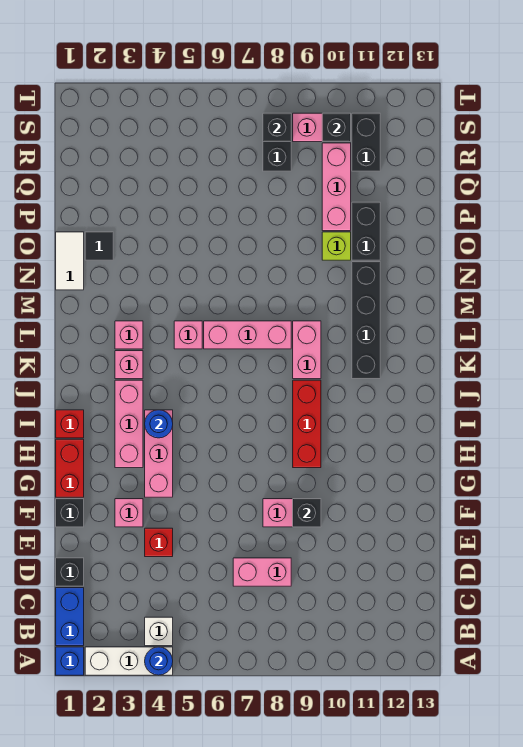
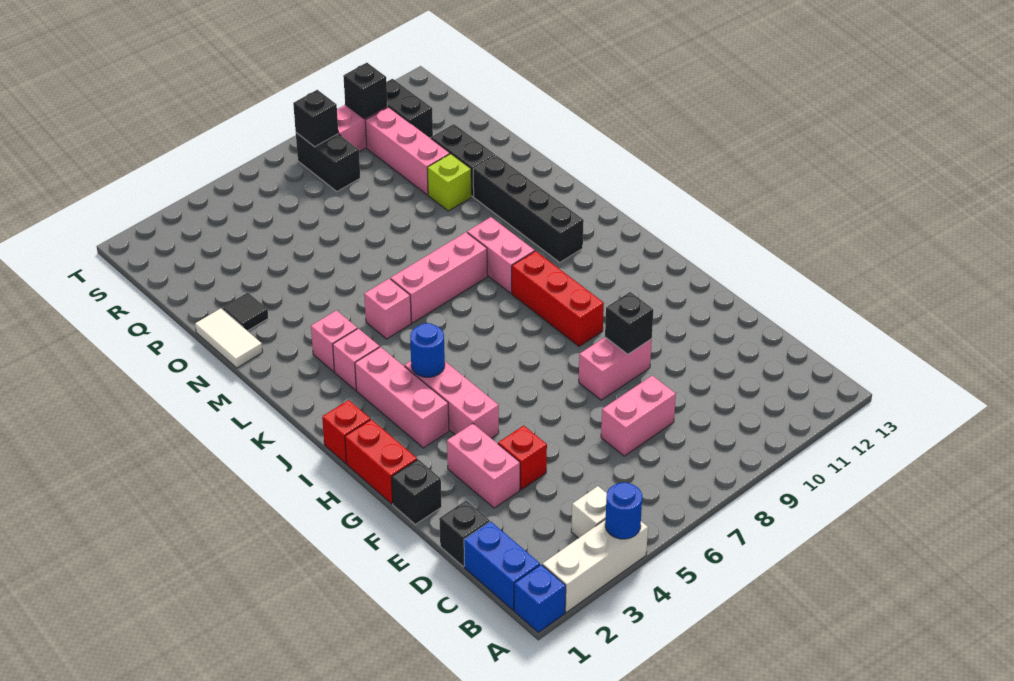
pink brick F3 level 1 -> pink brick E3:F3 level 1

